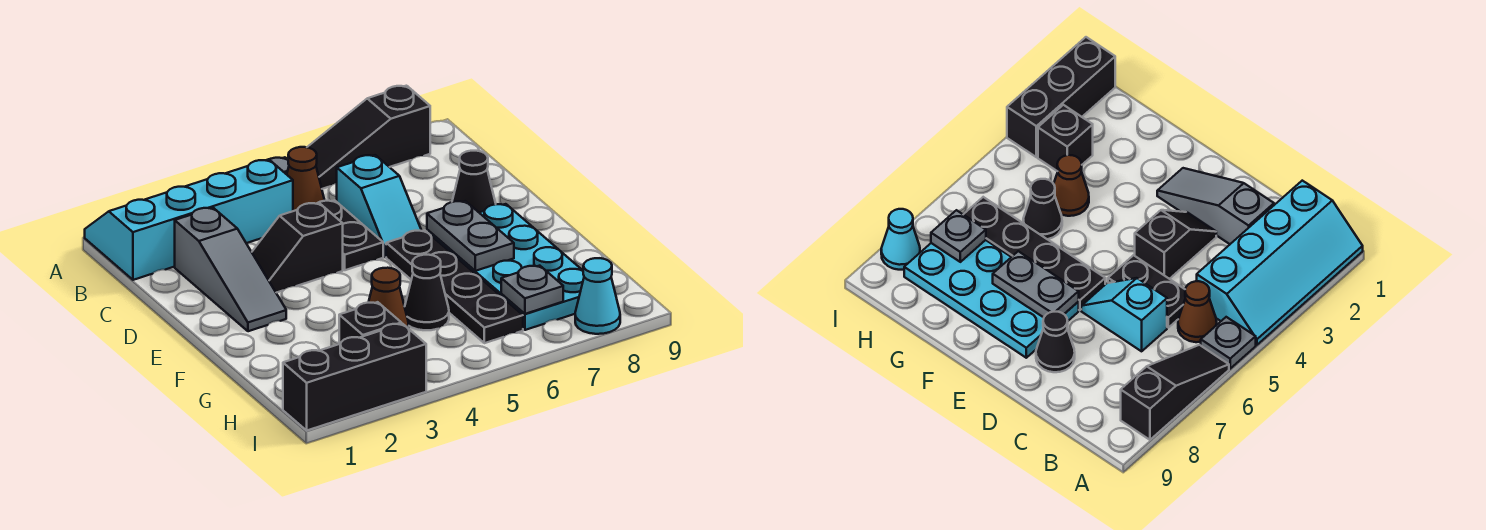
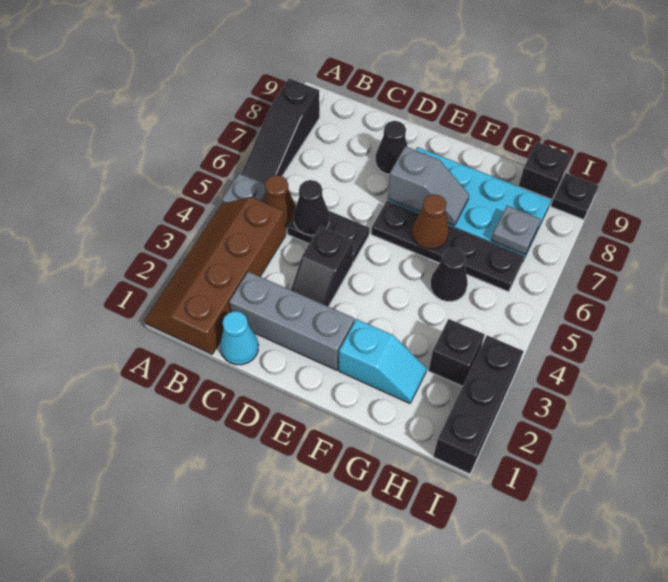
cyan slope A1:B4 level 1 top B -> brown slope A1:B4 level 1 top B
grey slope C2:E2 level 1 top C -> grey brick C2:E2 level 1
none -> black cone C5 level 2
cyan slope C6:D6 level 1 top C -> cyan slope F2:G2 level 1 top F
grey plate E7:F7 level 2 -> grey slope E7:F7 level 2 top E
brown cone G4 level 1 -> brown cone F6 level 2
none -> black brick H9 level 1
cyan cone I8 level 1 -> cyan cone C1 level 1
none -> black plate I9 level 1

